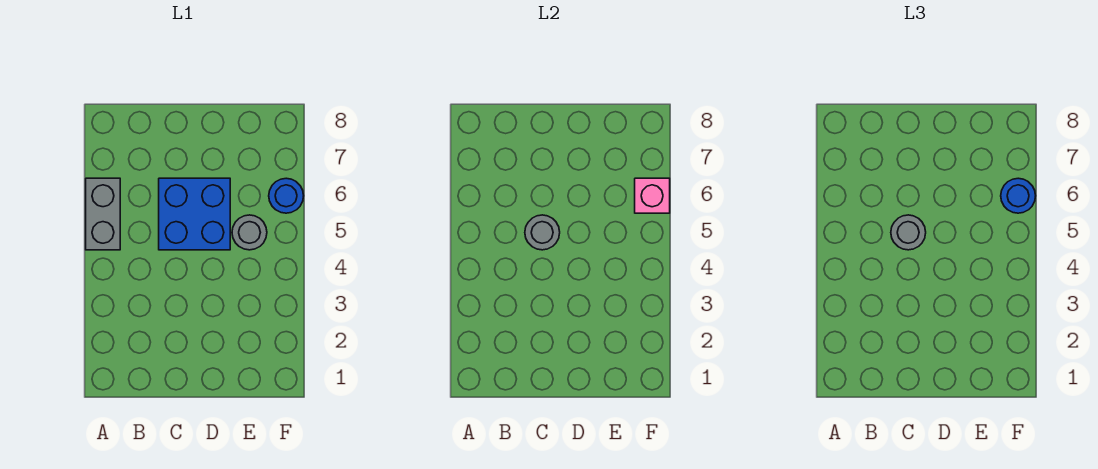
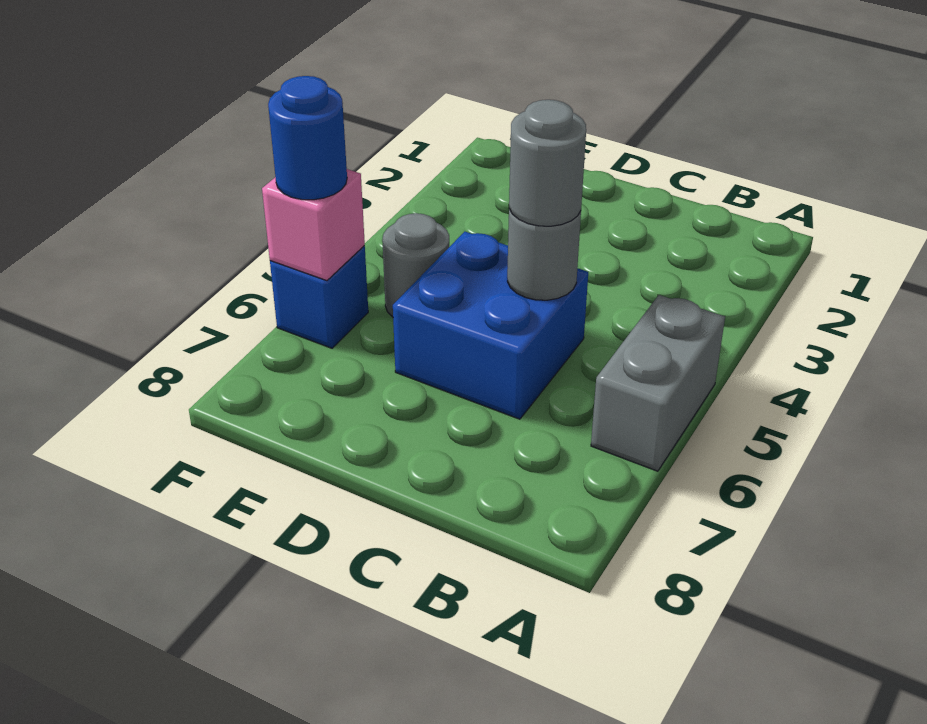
blue round brick F6 level 1 -> blue brick F6 level 1

